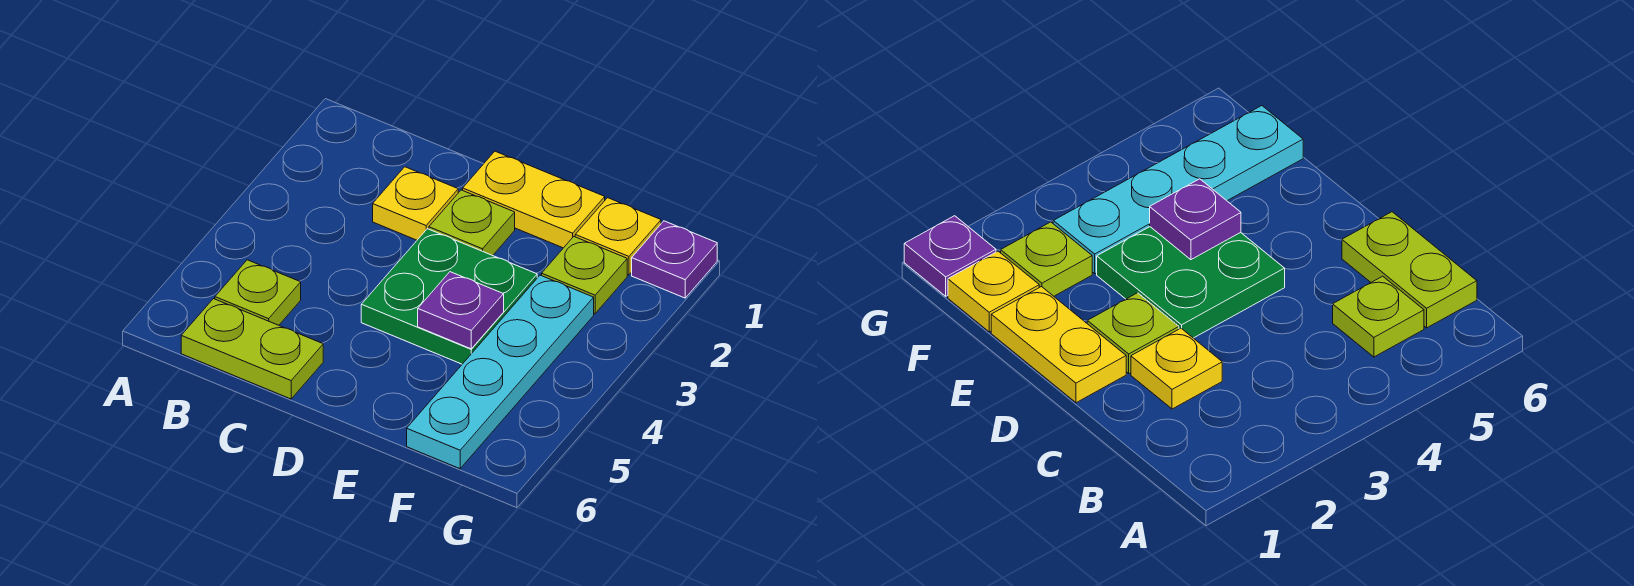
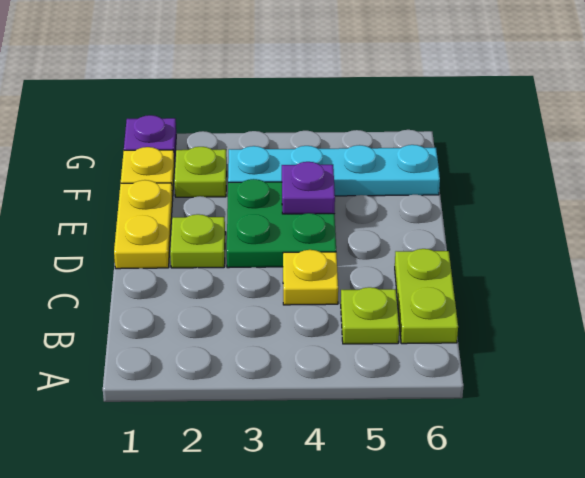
yellow plate C2 level 1 -> yellow plate C4 level 1

